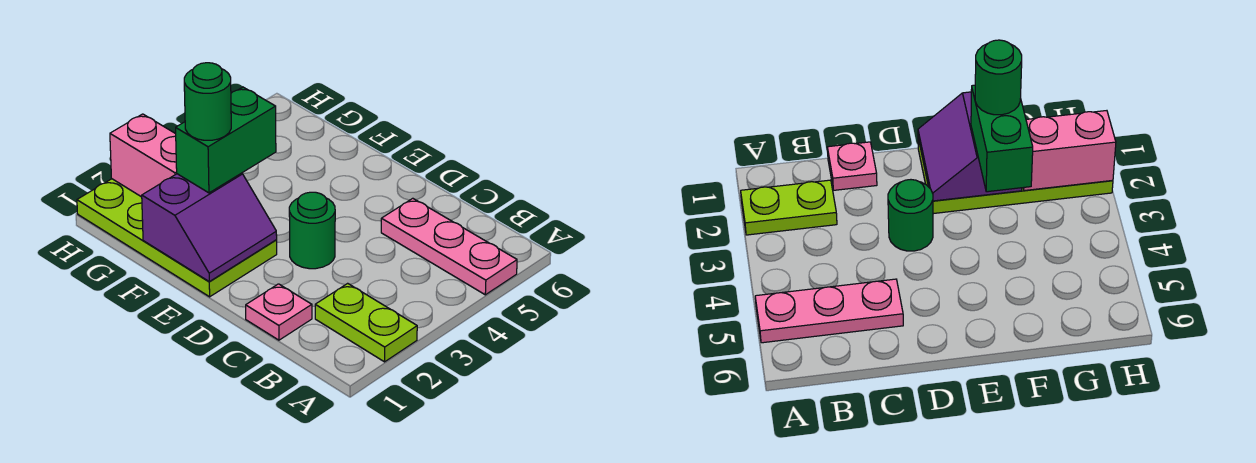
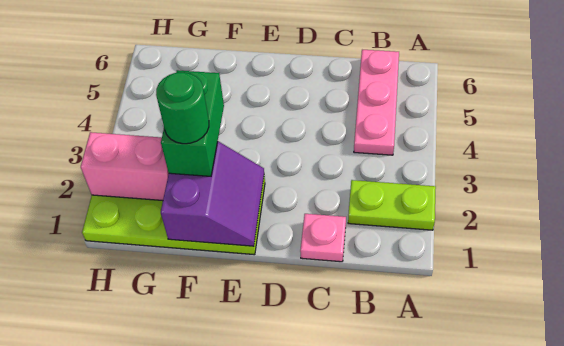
pink plate A5:C5 level 1 -> pink plate B4:B6 level 1
green round brick D3 level 1 -> none

